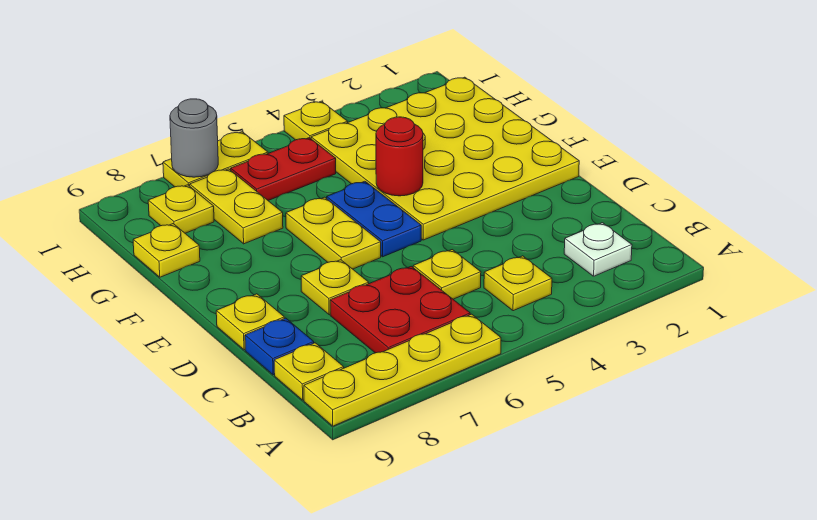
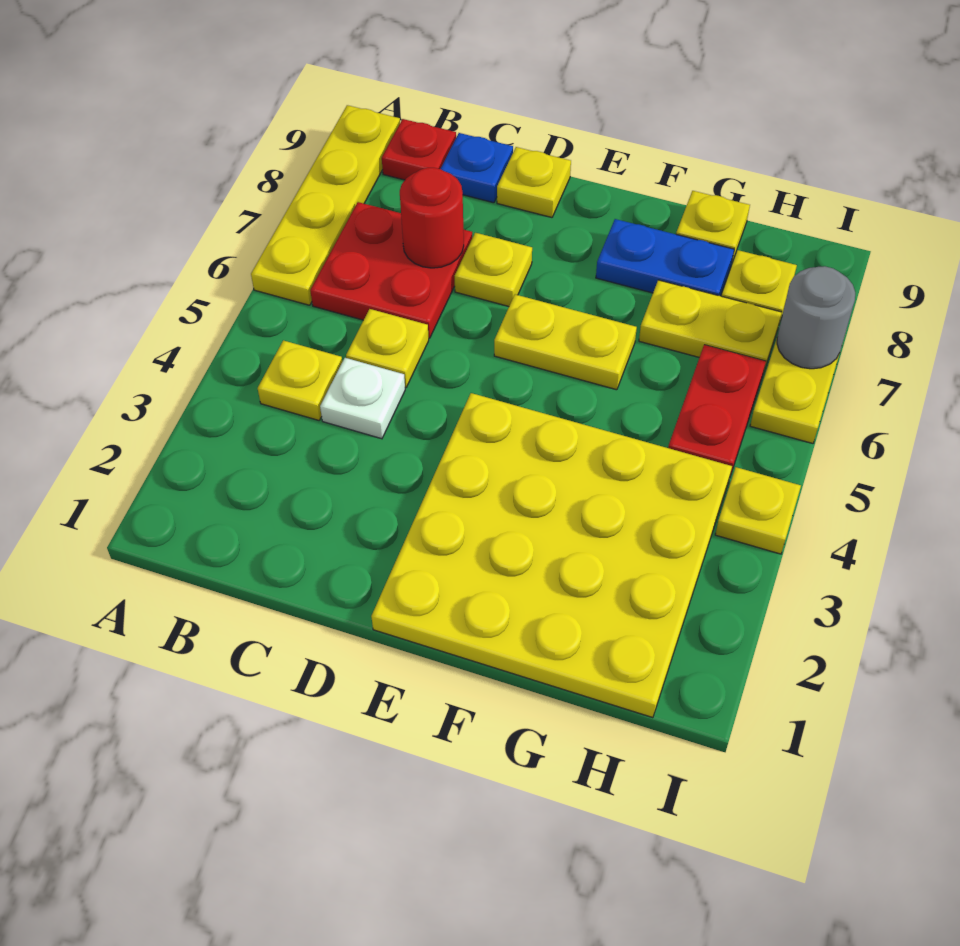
white plate B2 level 1 -> white plate C4 level 1
yellow plate B9 level 1 -> red plate B9 level 1
blue plate E5:F5 level 1 -> blue plate F8:G8 level 1
red round brick F4 level 2 -> red round brick C7 level 2

